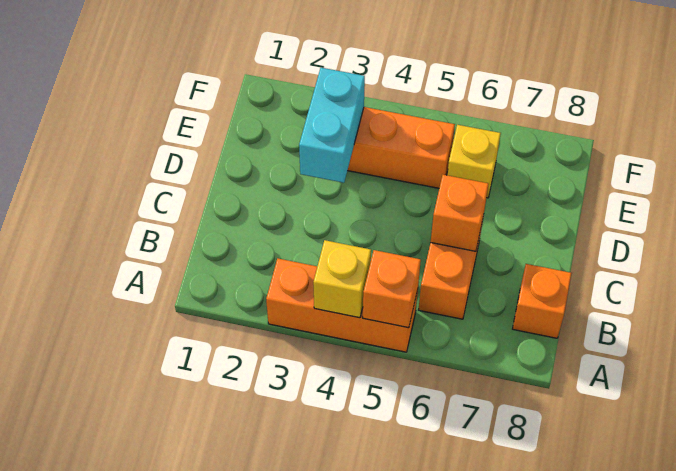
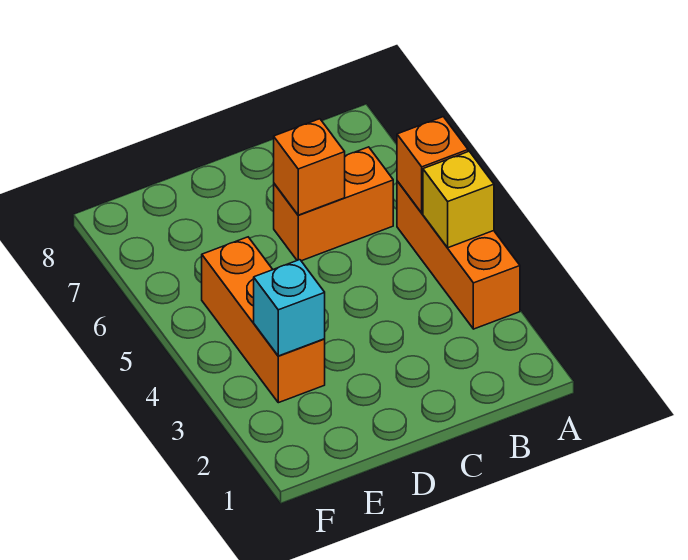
orange brick B8 level 1 -> none
cyan brick D3:E3 level 2 -> cyan brick E3 level 2
yellow brick E6 level 1 -> none

